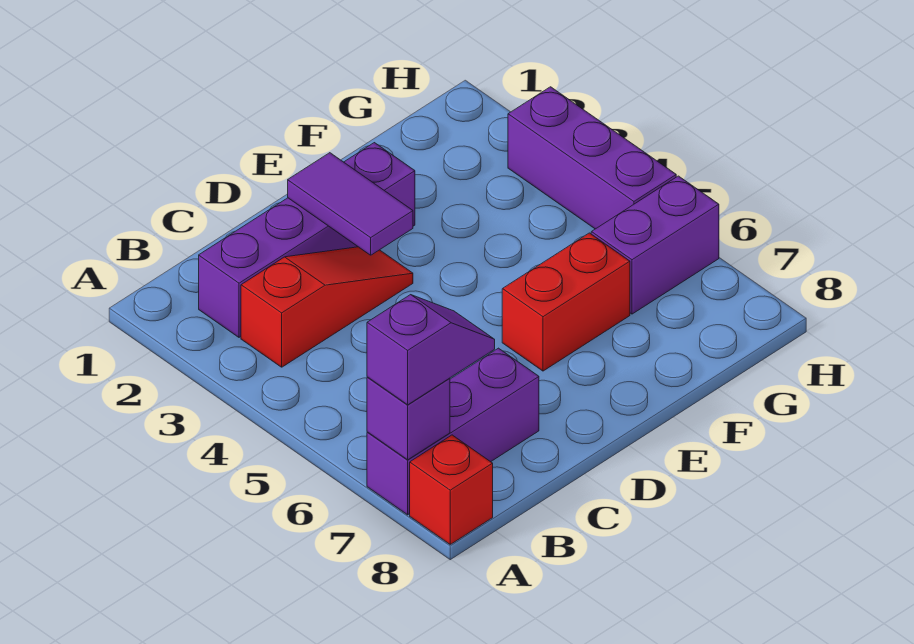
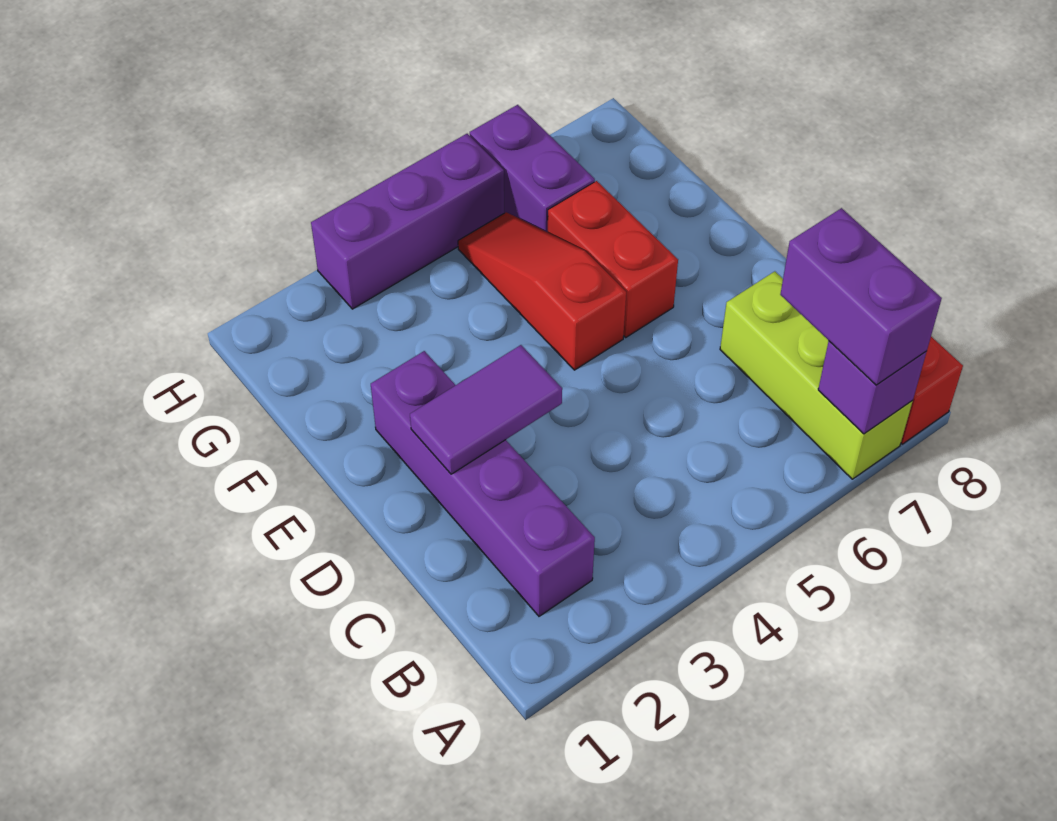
purple brick A7:C7 level 1 -> lime brick A7:C7 level 1
purple slope A7:B7 level 3 top A -> purple brick A7:B7 level 3
red slope B3:D3 level 1 top B -> red slope E5:G5 level 1 top E

